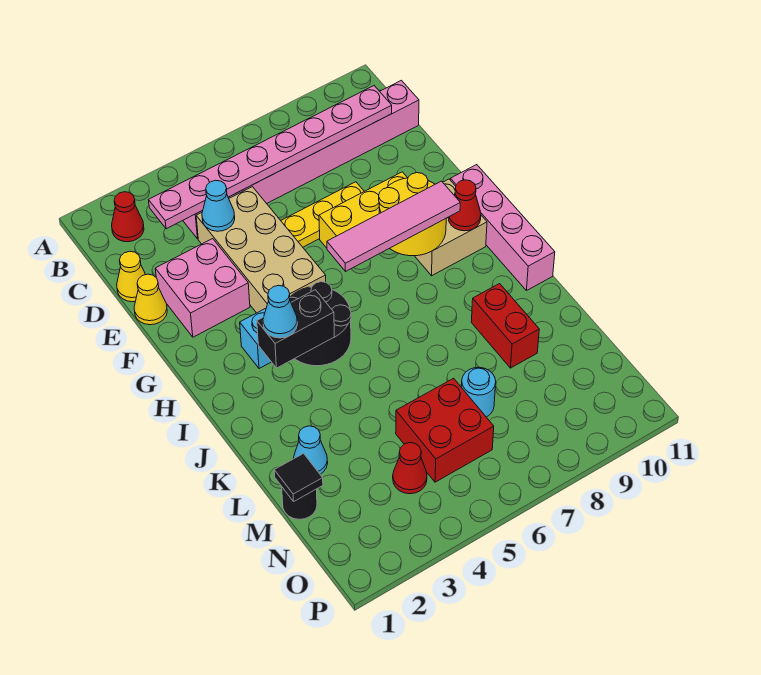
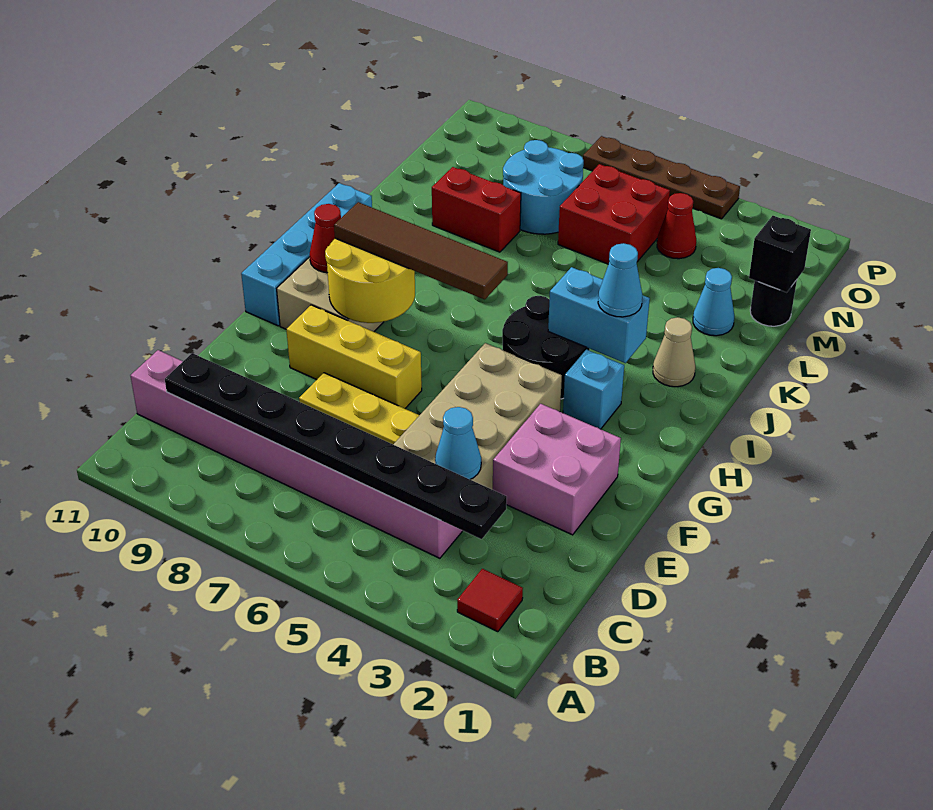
red cone B2 level 1 -> red tile B2 level 1
pink plate C3:C10 level 2 -> black plate C3:C10 level 2
yellow cone D1 level 1 -> none
yellow cone E1 level 1 -> none
pink brick G11:J11 level 1 -> cyan brick G11:J11 level 1
pink tile H6:H9 level 3 -> brown tile H6:H9 level 3
black brick I3:I4 level 2 -> cyan brick I3:I4 level 2
none -> tan cone J2 level 1
red brick K9:L9 level 1 -> red brick L8:L9 level 1
black tile M1 level 2 -> black brick M1 level 2
cyan round brick M7 level 1 -> cyan round brick M7:N8 level 1
none -> brown plate P4:P7 level 1

